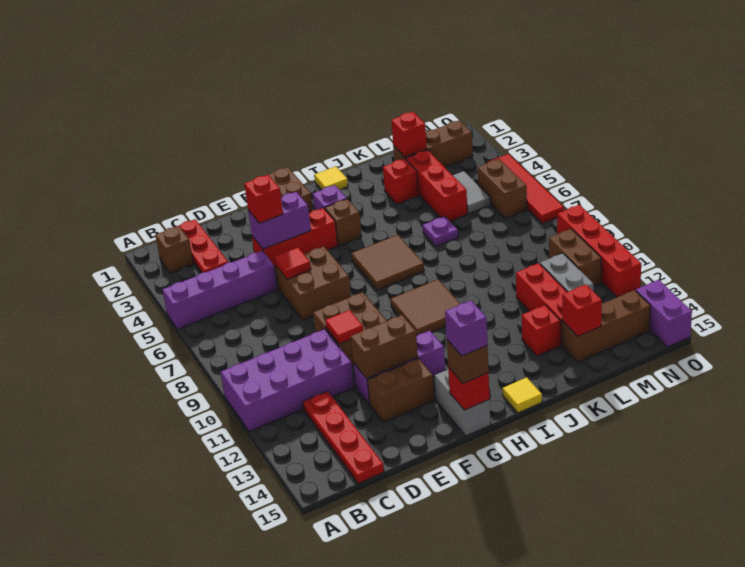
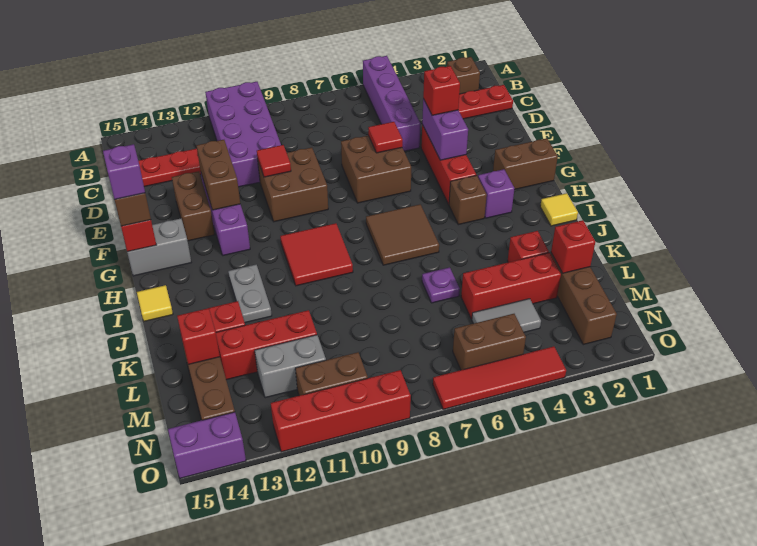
brown tile H9:I10 level 1 -> red tile H9:I10 level 1
none -> grey plate I12:J12 level 1

